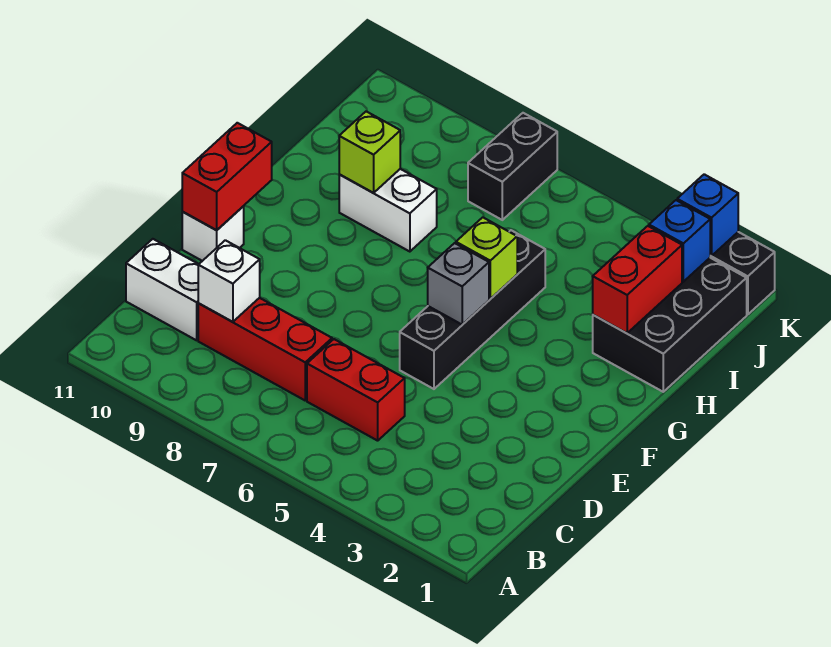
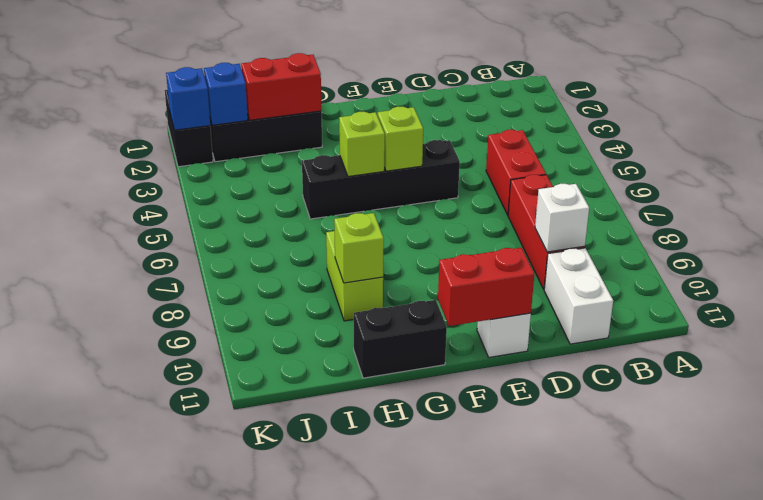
grey brick F5 level 2 -> lime brick F5 level 2
white brick H8:H9 level 1 -> lime brick H8:H9 level 1
black brick J7:K7 level 1 -> black brick G11:H11 level 1

